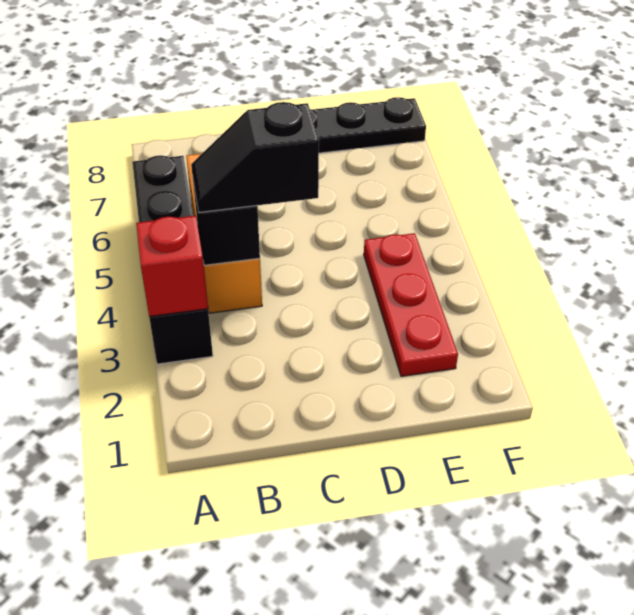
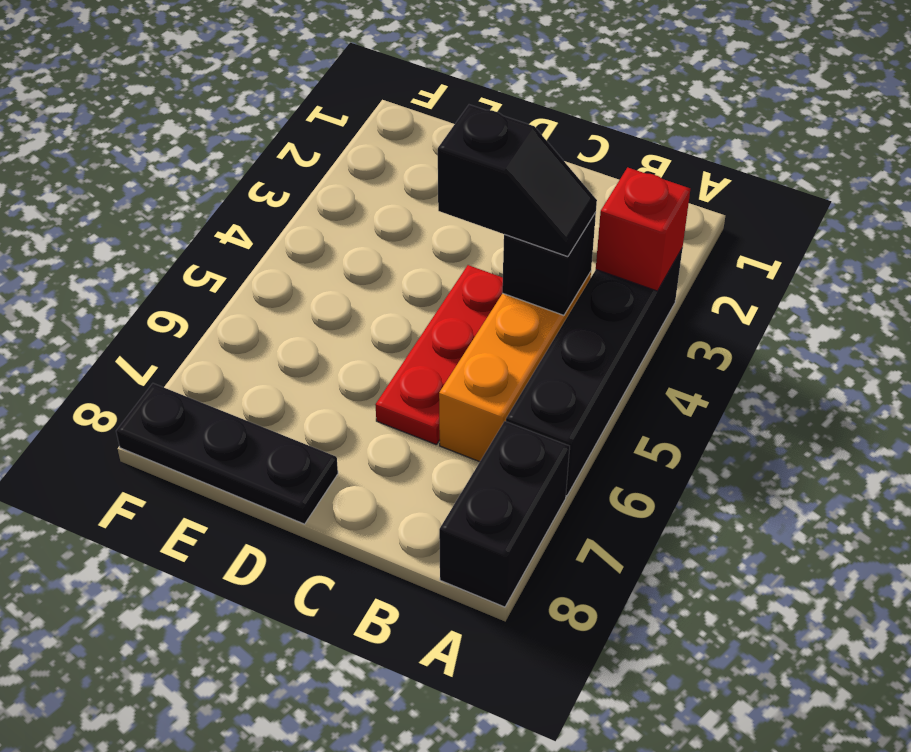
none -> black brick A7:A8 level 1
red plate E2:E4 level 1 -> red plate C4:C6 level 1

